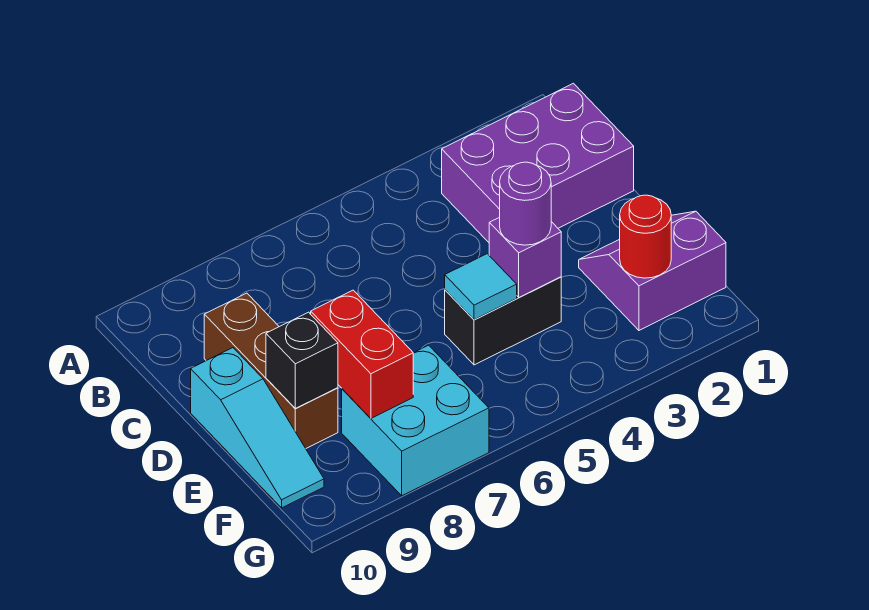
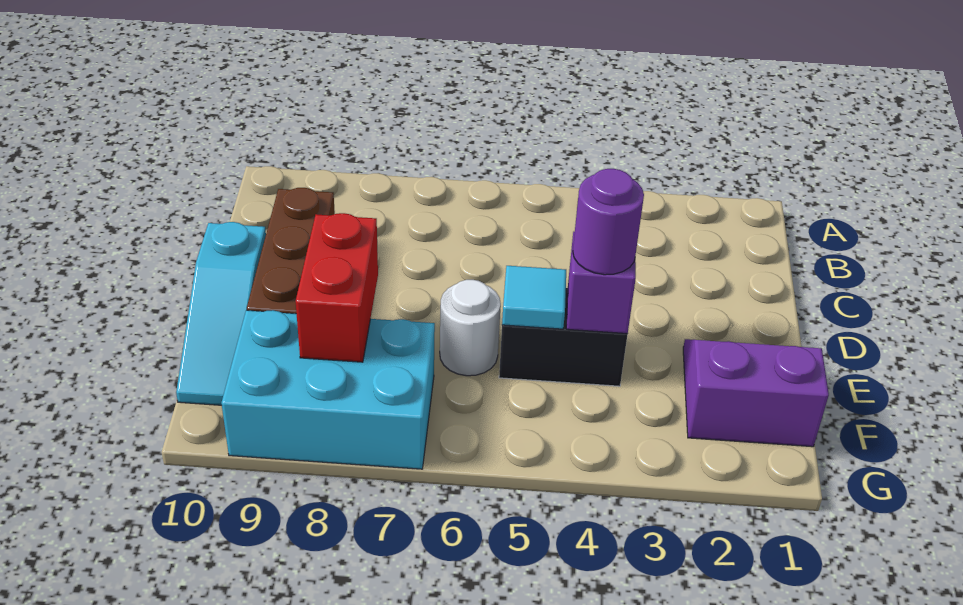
purple brick B1:C3 level 1 -> none
none -> white round brick E6 level 1
black brick E9 level 2 -> none
red round brick F2 level 2 -> none
cyan brick F7:G8 level 1 -> cyan brick F7:G9 level 1

